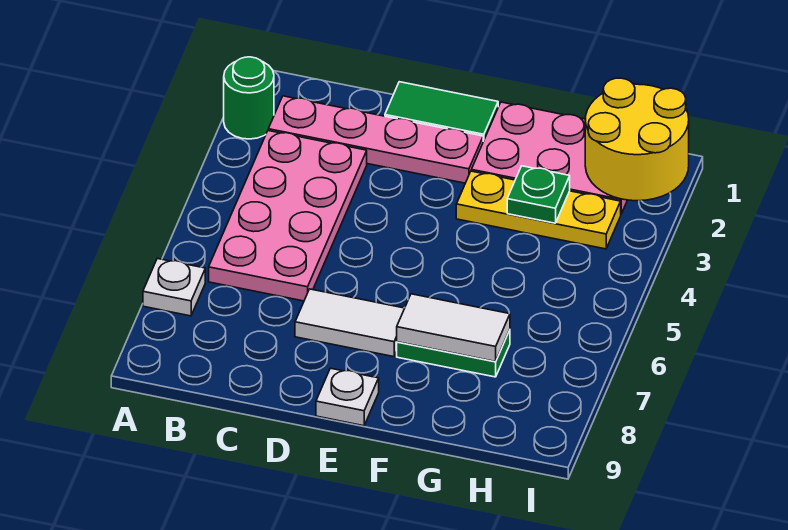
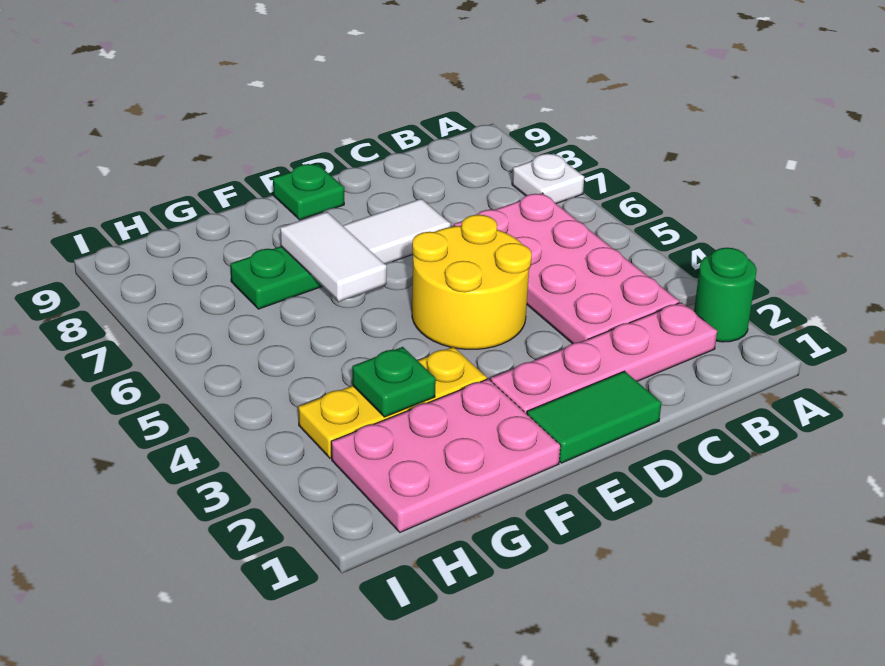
white plate E9 level 1 -> green plate E9 level 1
white tile F7:G7 level 2 -> white tile F6:F7 level 2
yellow round brick H1:I2 level 2 -> yellow round brick D4:E5 level 1

